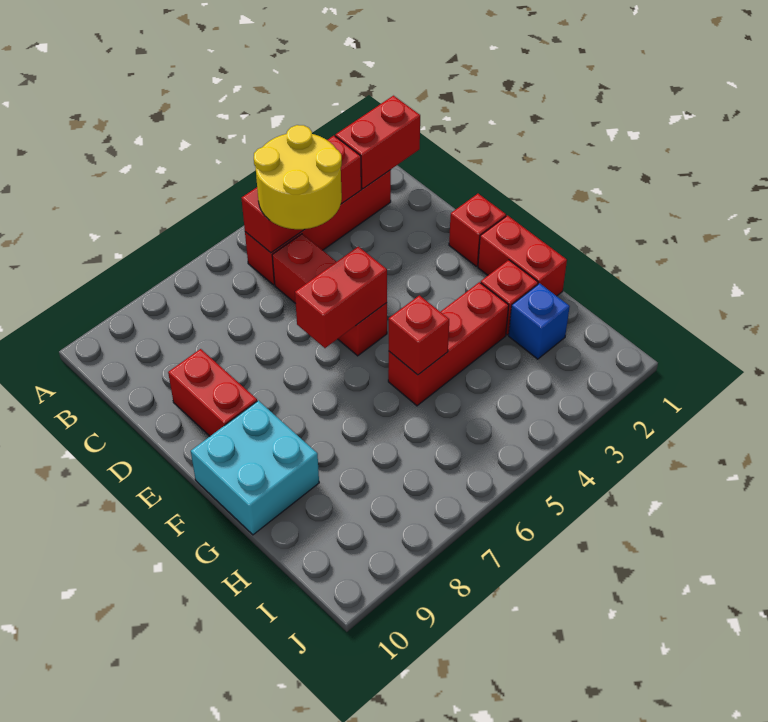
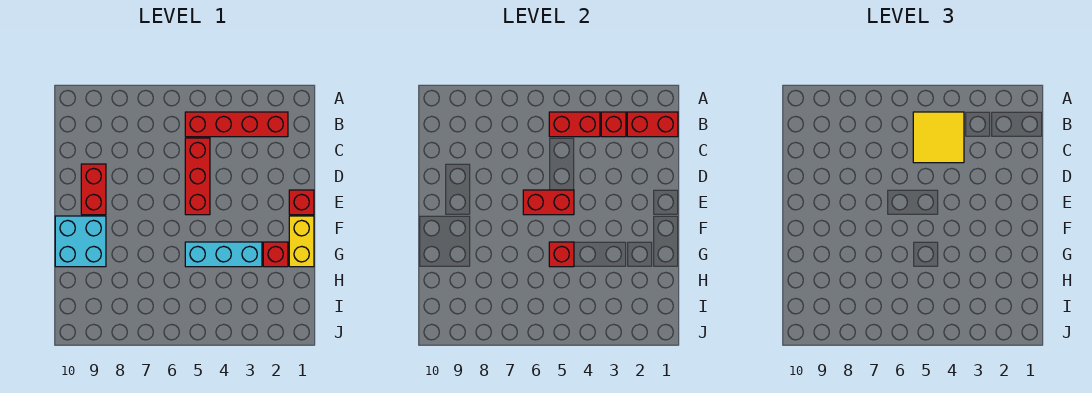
yellow round brick B4:C5 level 3 -> yellow tile B4:C5 level 3
red brick F1:G1 level 1 -> yellow brick F1:G1 level 1
red brick G3:G5 level 1 -> cyan brick G3:G5 level 1
blue brick H2 level 1 -> none

